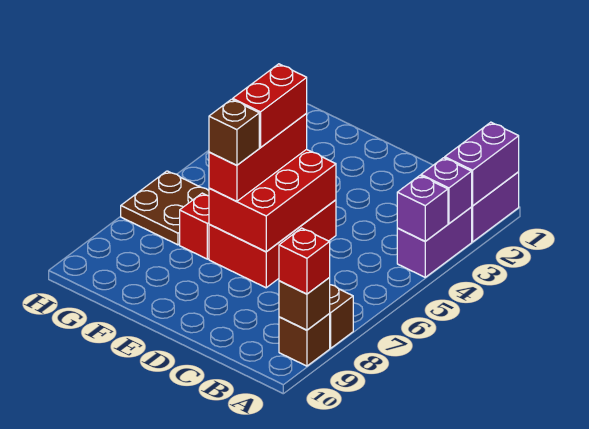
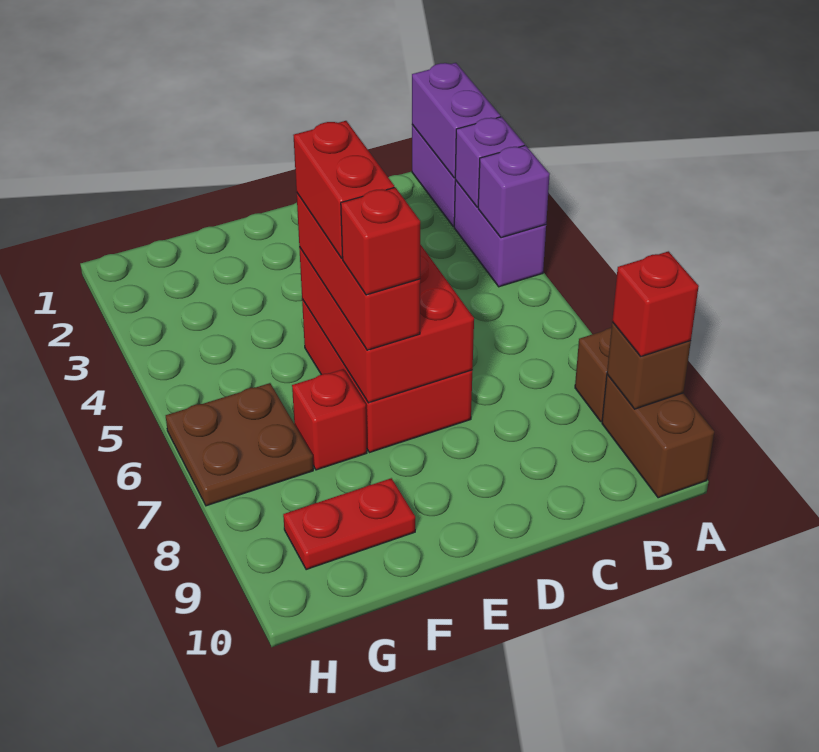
brown brick A9 level 1 -> brown brick A9:A10 level 1
brown brick E7 level 4 -> red brick E7 level 4
none -> red plate F9:G9 level 1

